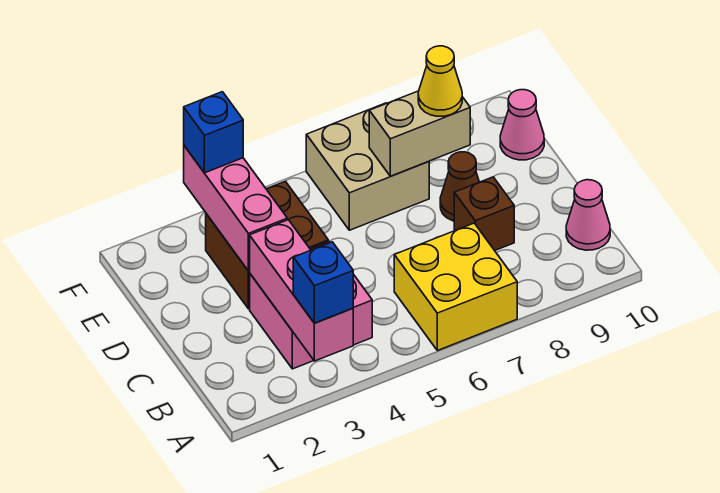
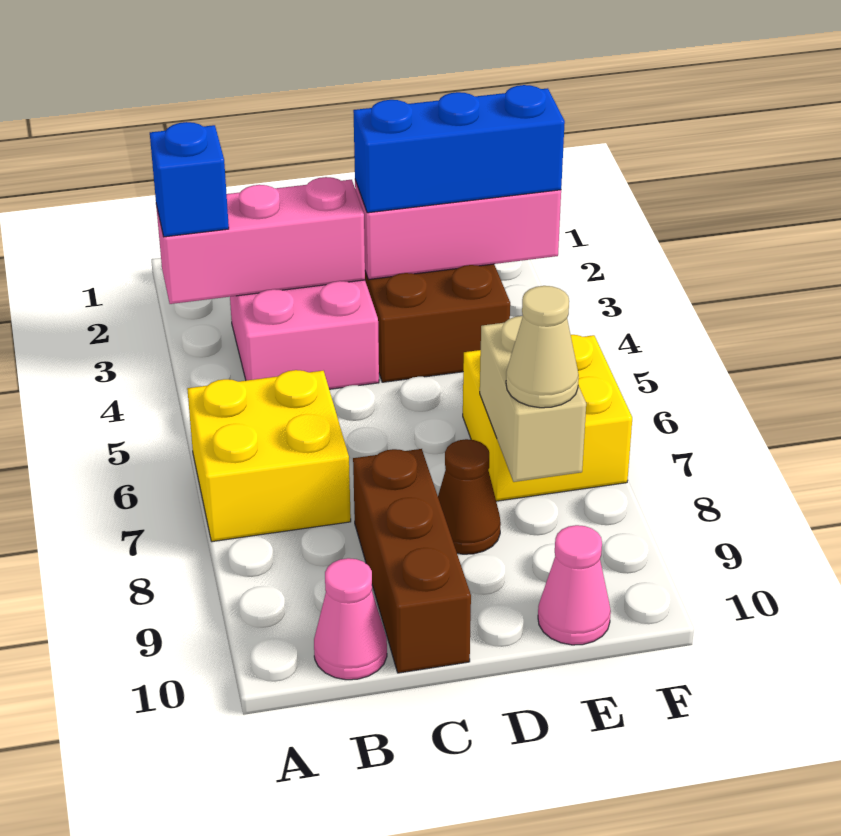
brown brick C8 level 1 -> brown brick C8:C10 level 1
tan brick E6:F7 level 1 -> yellow brick E6:F7 level 1
yellow cone E8 level 3 -> tan cone E8 level 3
blue brick F3 level 3 -> blue brick D3:F3 level 3

